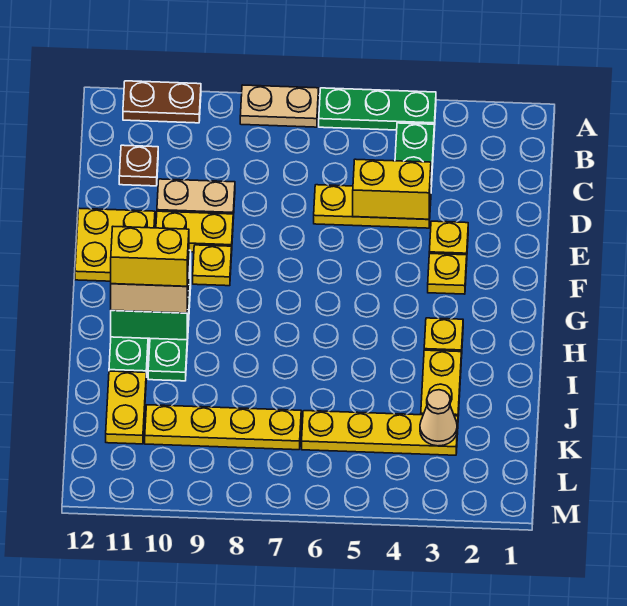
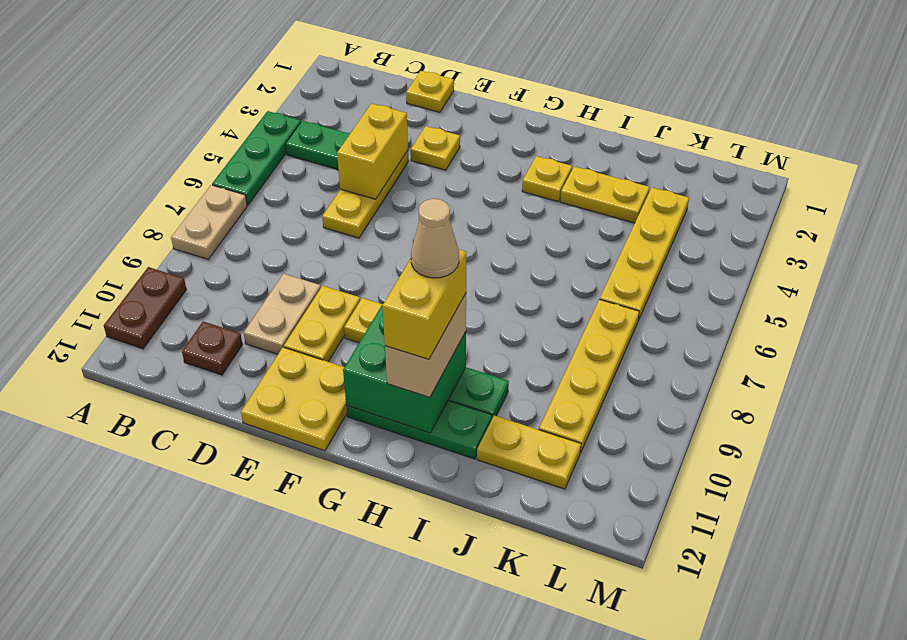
yellow plate F3 level 1 -> yellow plate D1 level 1
tan cone K3 level 2 -> tan cone H10 level 5

